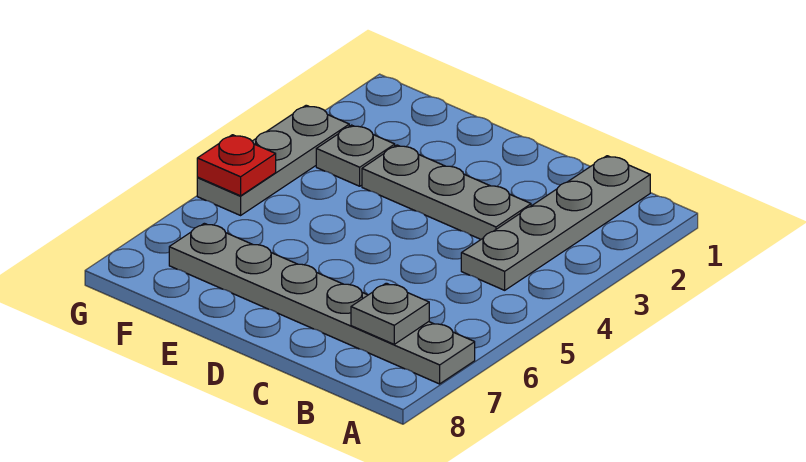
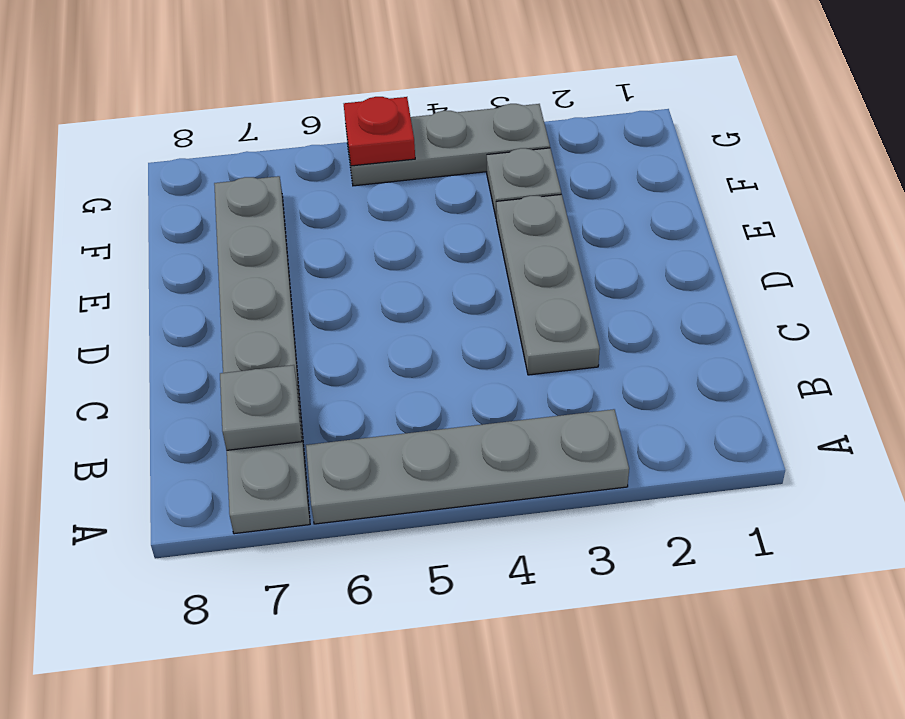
grey plate B1:B4 level 1 -> grey plate A3:A6 level 1

